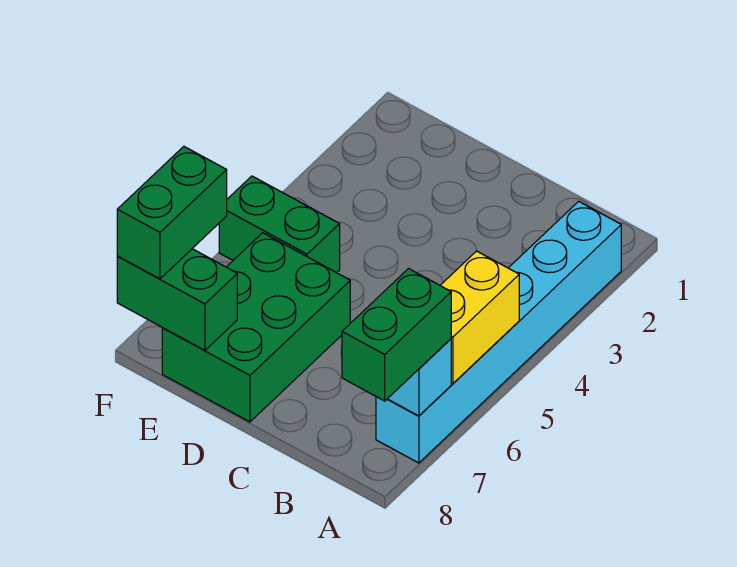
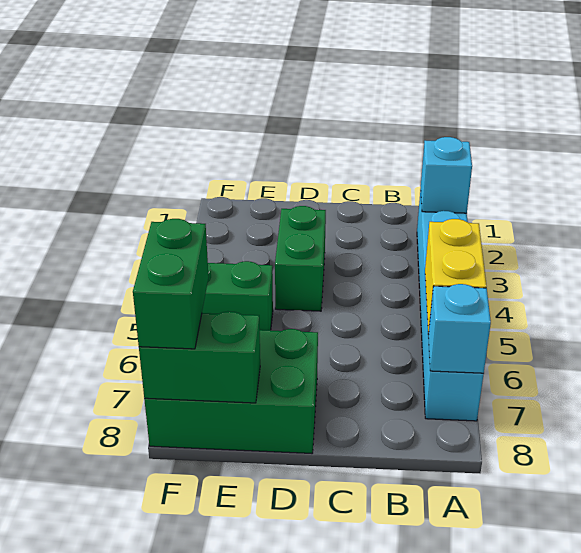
none -> cyan brick A2 level 2
green brick A7:A8 level 3 -> green brick D3:D4 level 1
green brick D6:E8 level 1 -> green brick D7:F8 level 1

